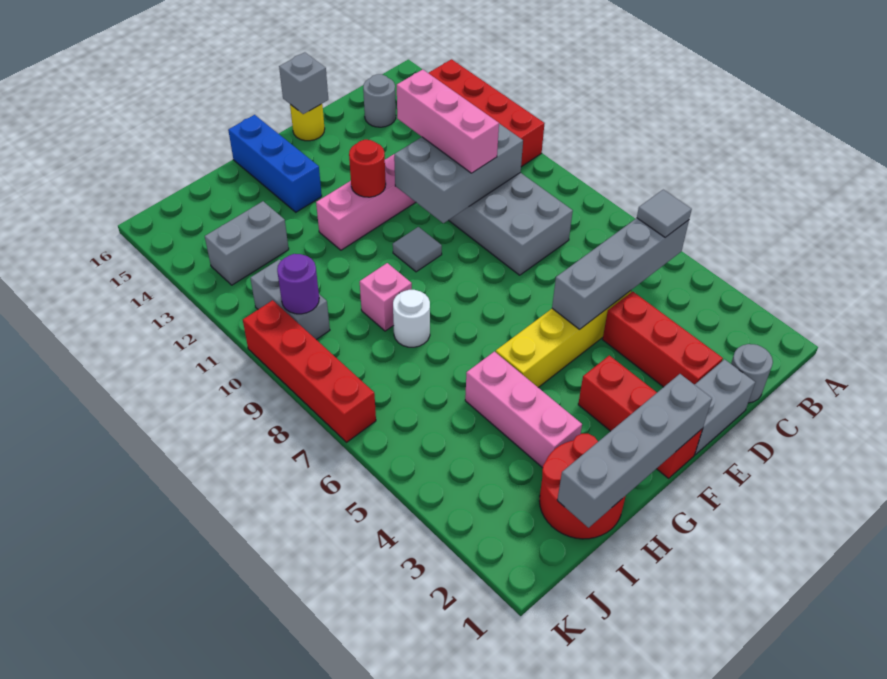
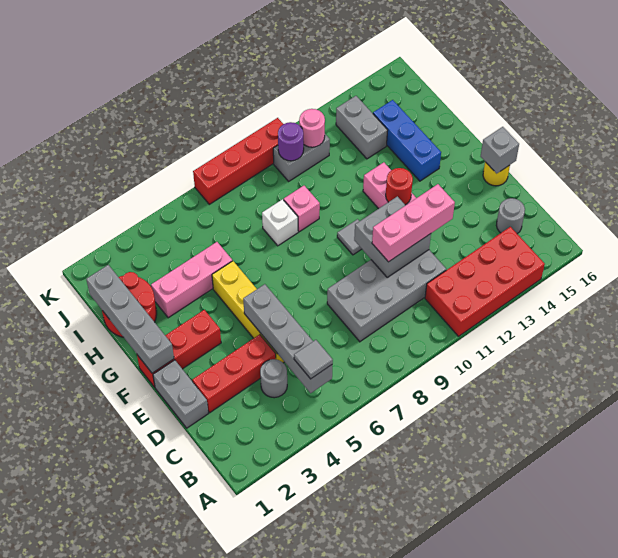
grey round brick C1 level 1 -> grey round brick C4 level 1
grey brick C10:E11 level 2 -> grey brick D10:E11 level 2
blue brick G14:G16 level 1 -> blue brick G14:I14 level 1
white round brick H8 level 1 -> white brick H8 level 1
none -> pink round brick J11 level 2

